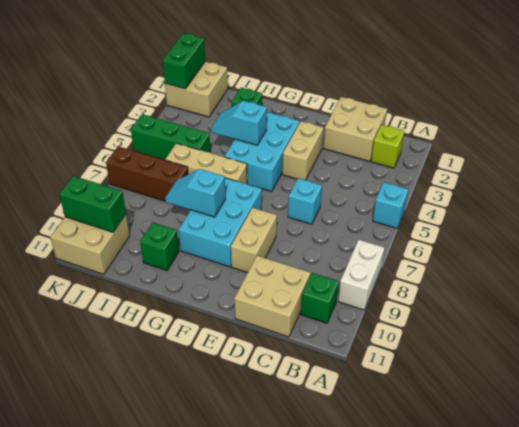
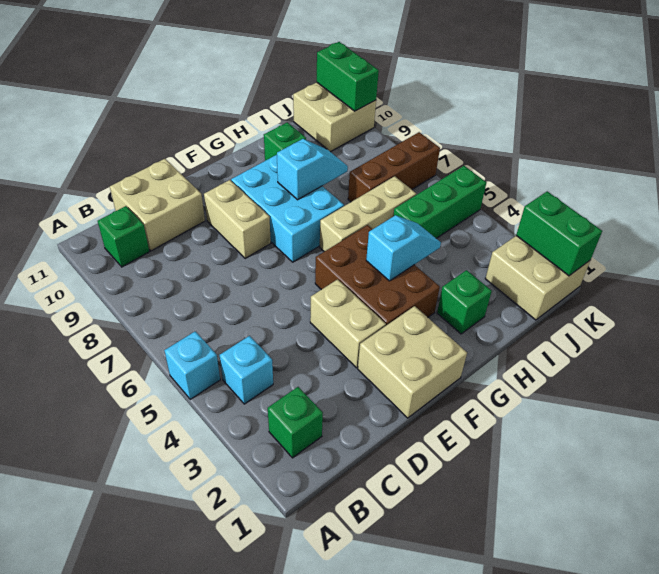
white brick A8:A9 level 1 -> none
lime brick B2 level 1 -> green brick B2 level 1
tan brick C1:D2 level 1 -> tan brick E1:F2 level 1
cyan brick D6 level 1 -> cyan brick B4 level 1
cyan brick F3:G5 level 1 -> brown brick F3:G5 level 1
green brick J10:K10 level 2 -> green brick K10:K11 level 2

